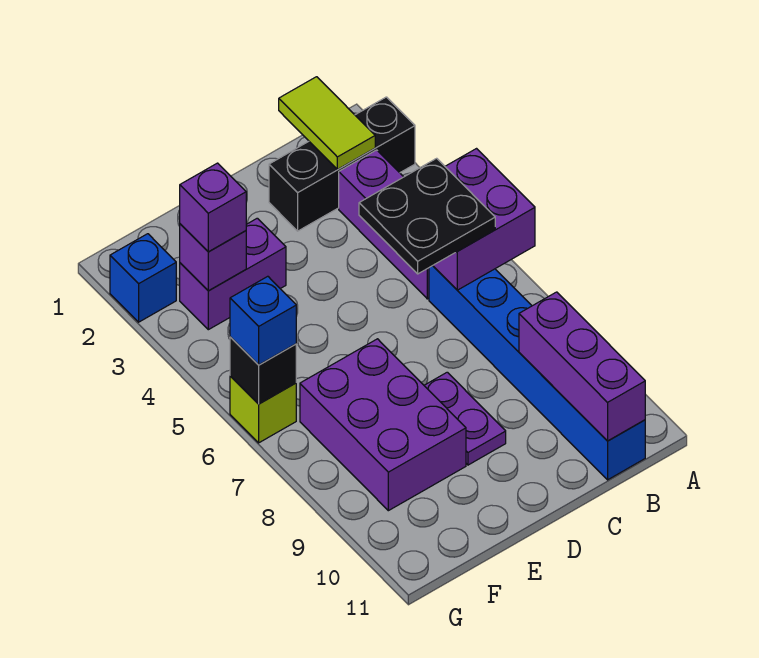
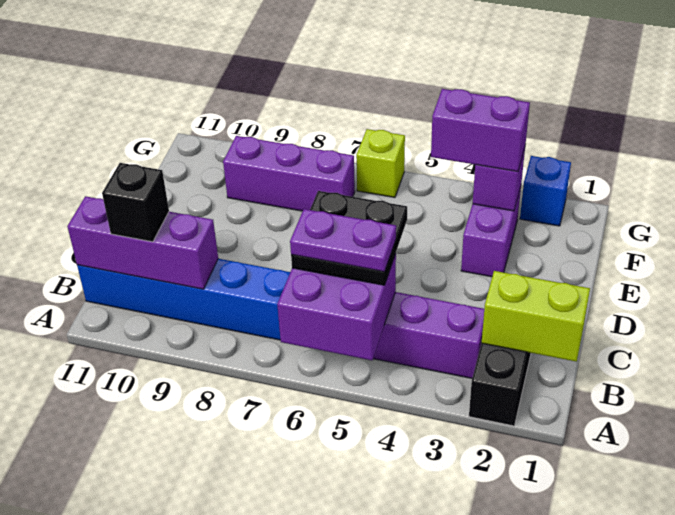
lime tile B1:B2 level 2 -> lime brick B1:B2 level 2
purple plate D8:D9 level 1 -> purple plate B5:B6 level 4
purple brick E7:F9 level 1 -> purple brick F7:F9 level 1
purple brick F3 level 3 -> purple brick F3:F4 level 3
black brick G6 level 2 -> black brick B10 level 3
blue brick G6 level 3 -> none

